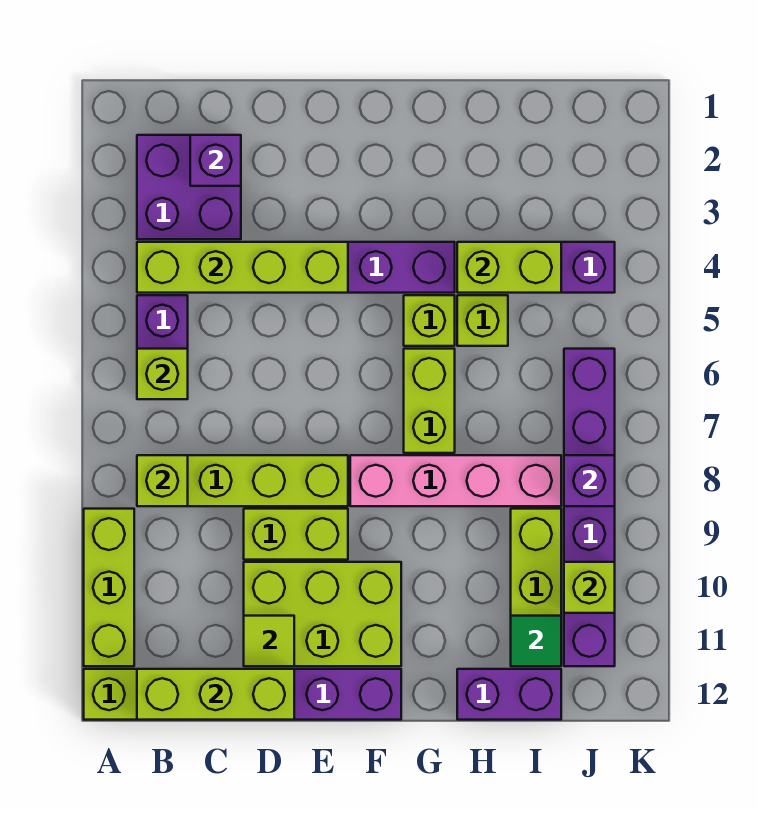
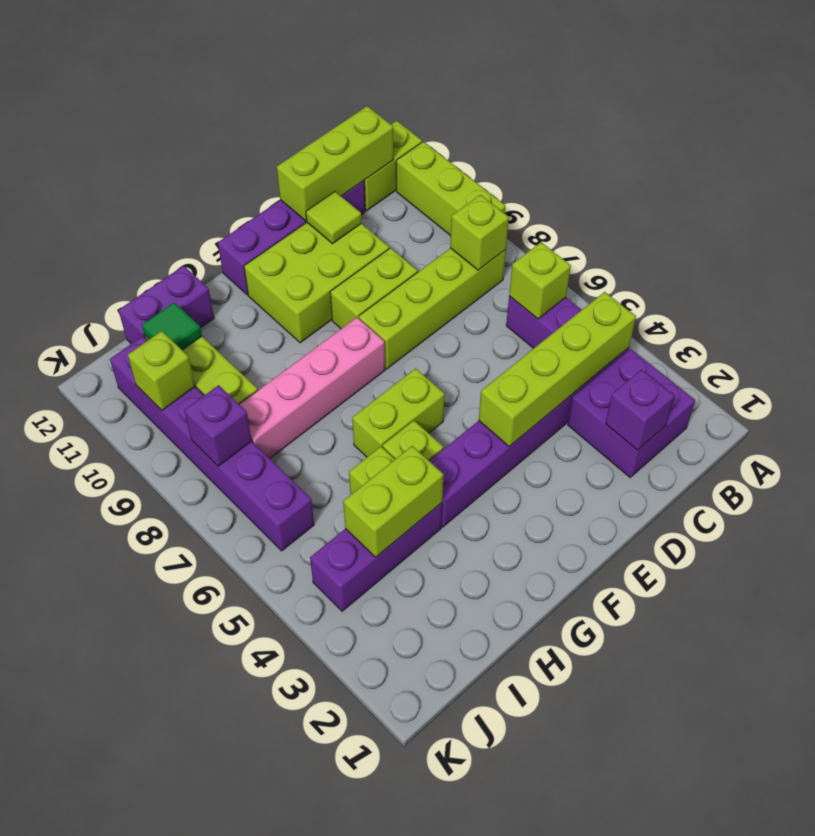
lime brick G6:G7 level 1 -> lime brick F6:G6 level 1

